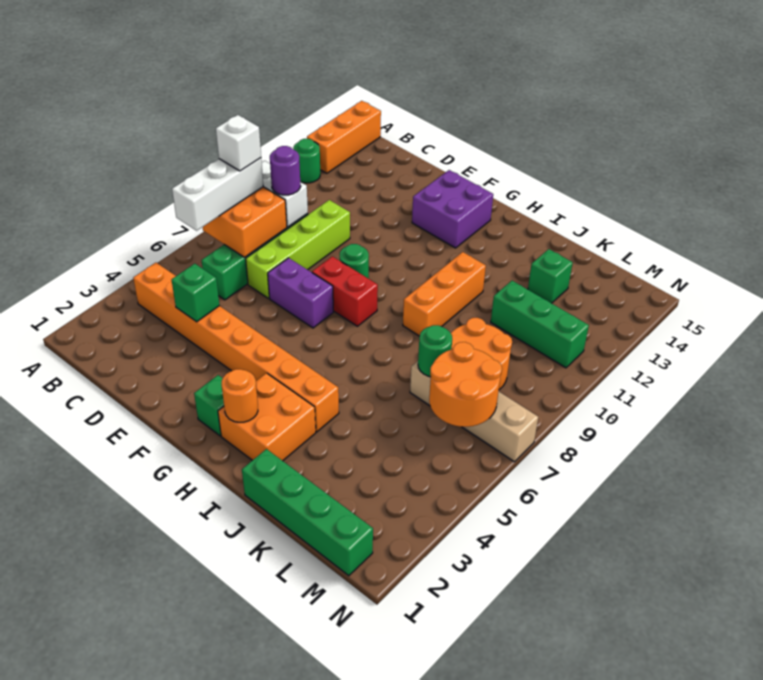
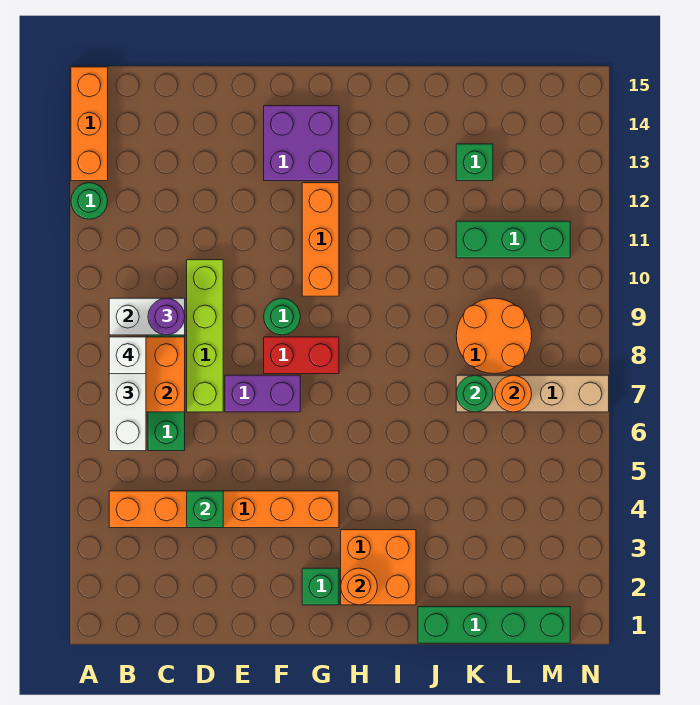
orange brick B4:I4 level 1 -> orange brick B4:G4 level 1
orange brick I9:I11 level 1 -> orange brick G10:G12 level 1
orange round brick L6:M7 level 2 -> orange round brick L7 level 2

